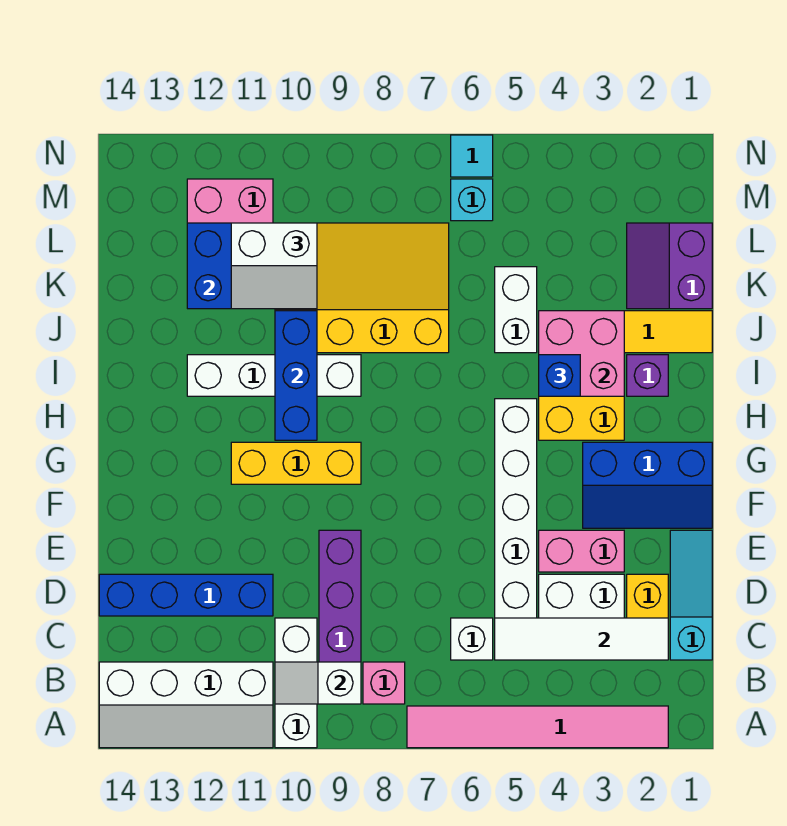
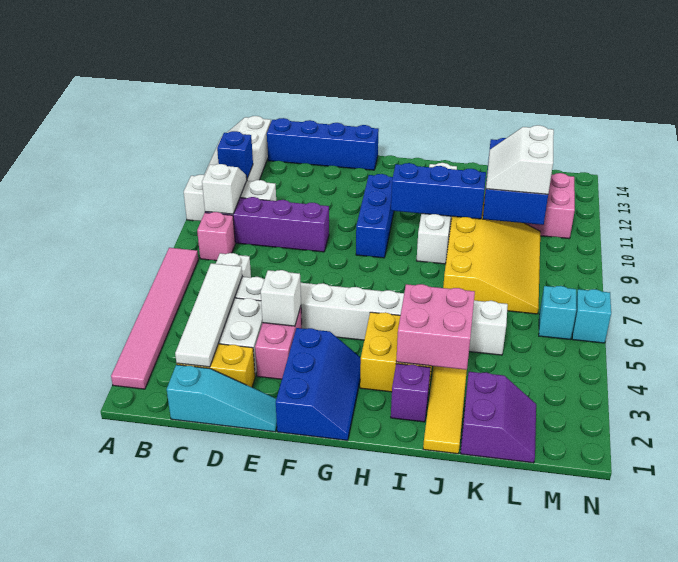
blue brick D11:D14 level 1 -> blue brick C14:F14 level 1
none -> white brick E4 level 2
blue slope F1:G3 level 1 top G -> blue slope F1:G3 level 1 top F
yellow brick G9:G11 level 1 -> blue brick G9:G11 level 1
blue brick I4 level 3 -> blue brick B11 level 2
purple slope K1:L2 level 1 top 1 -> purple slope K1:L2 level 1 top K
cyan tile N6 level 1 -> cyan brick N6 level 1

